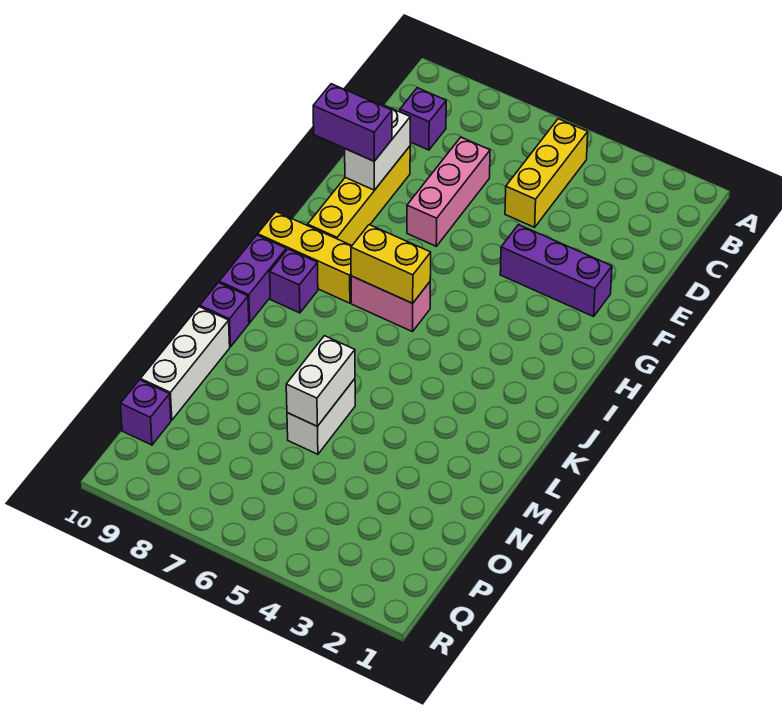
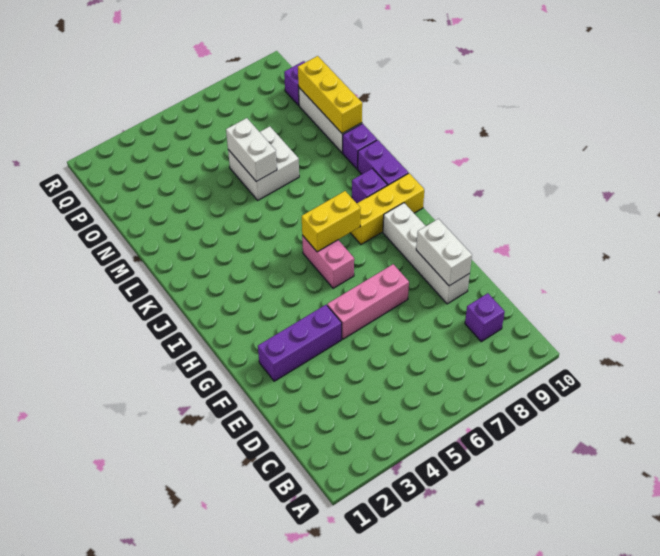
yellow brick B5:D5 level 1 -> yellow brick M10:O10 level 2
pink brick D7:F7 level 1 -> pink brick F5:F7 level 1
yellow brick E9:H9 level 1 -> white brick E9:H9 level 1
purple brick F9:F10 level 3 -> none
pink brick I6:I7 level 1 -> pink brick H6:I6 level 1
white brick M6:N6 level 1 -> white brick M6:N7 level 1

